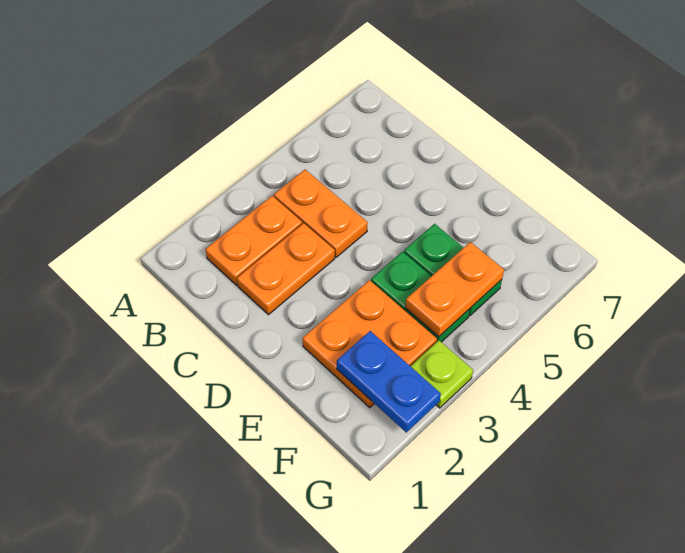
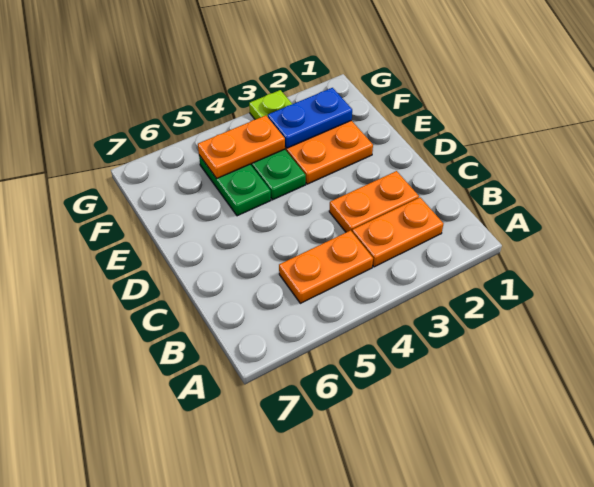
orange plate B4:C4 level 1 -> orange plate B4:B5 level 1
blue plate F2:G2 level 2 -> blue plate F2:F3 level 2

